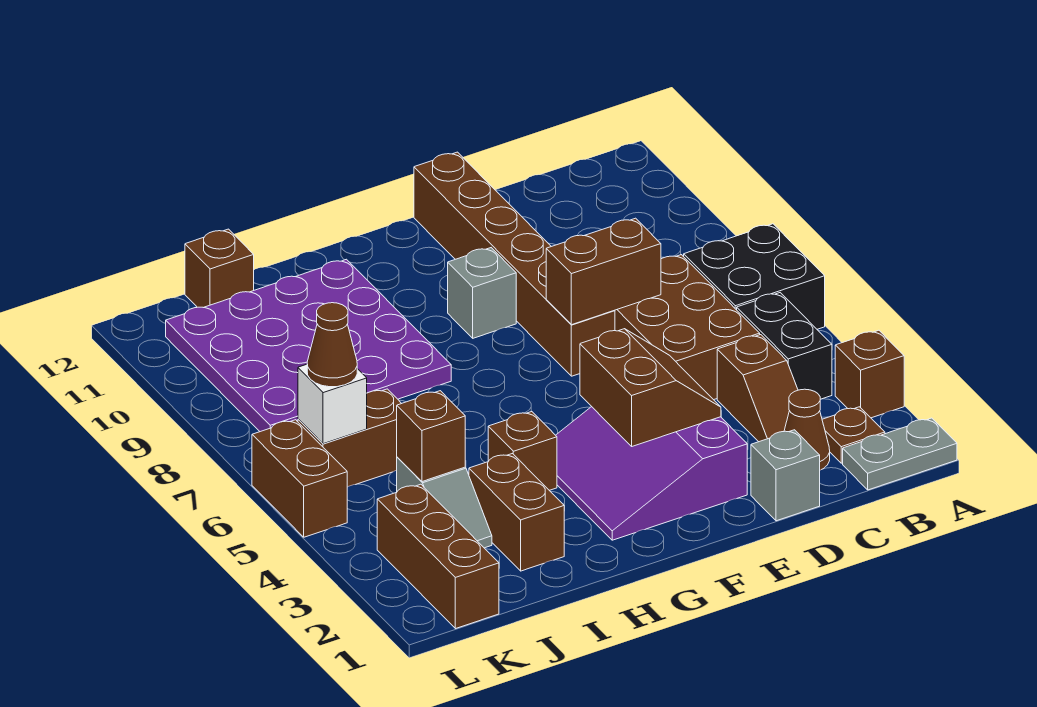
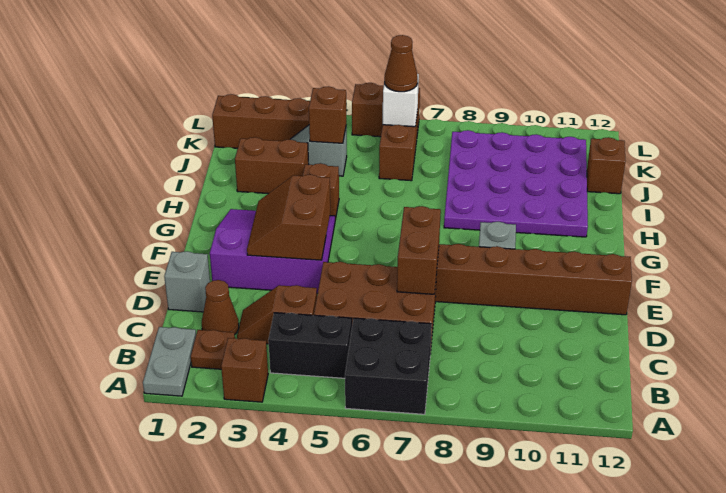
brown slope E3:F4 level 2 top F -> brown slope E3:F4 level 2 top 4

